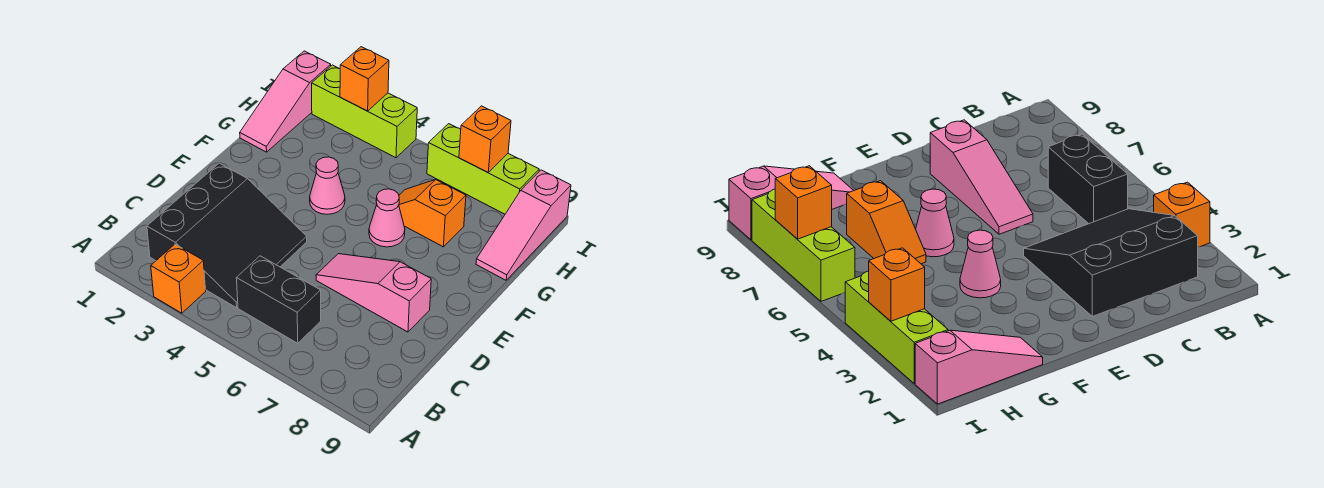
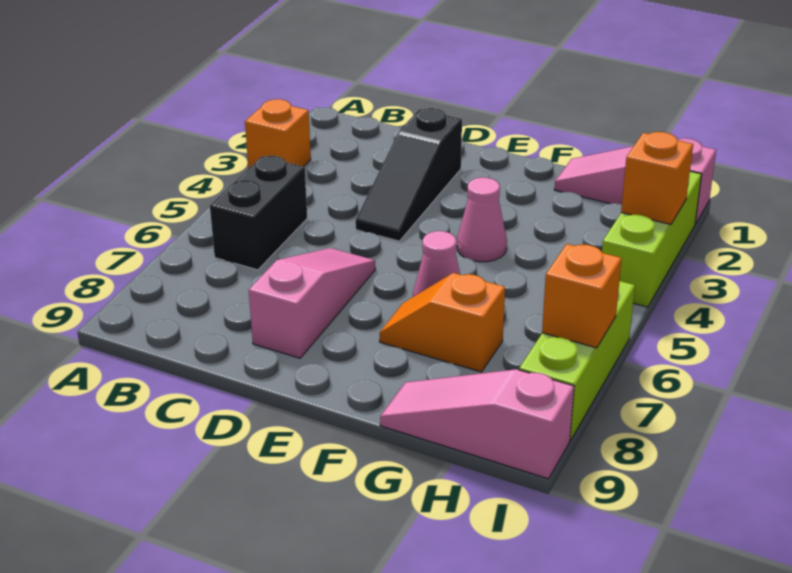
black slope B2:D4 level 1 top 2 -> black slope D2:D4 level 1 top 2
orange slope G6:G7 level 1 top 7 -> orange slope F7:G7 level 1 top G

